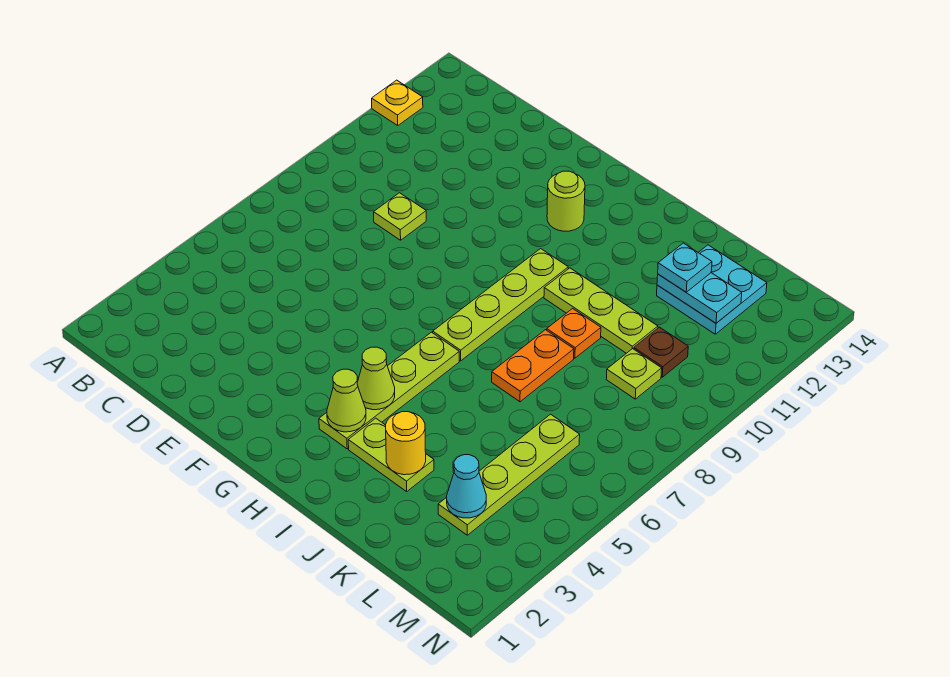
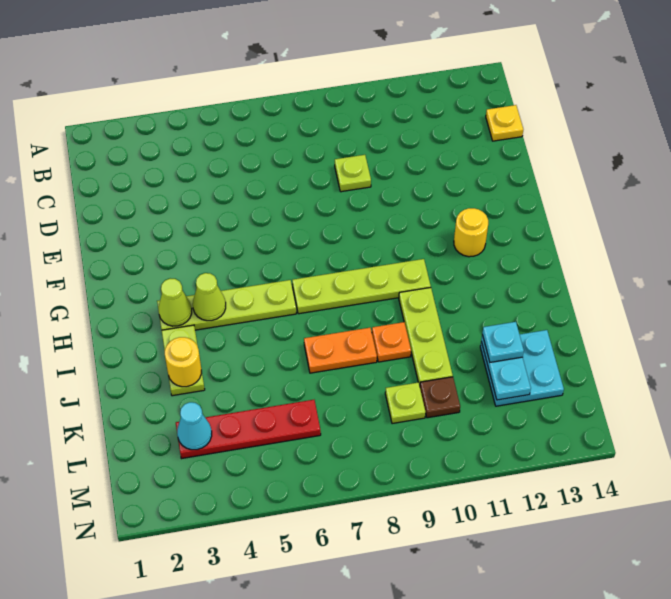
yellow plate A12 level 1 -> yellow plate C14 level 1
lime round brick G12 level 1 -> yellow round brick G12 level 1
lime plate L3:L6 level 1 -> red plate L3:L6 level 1

